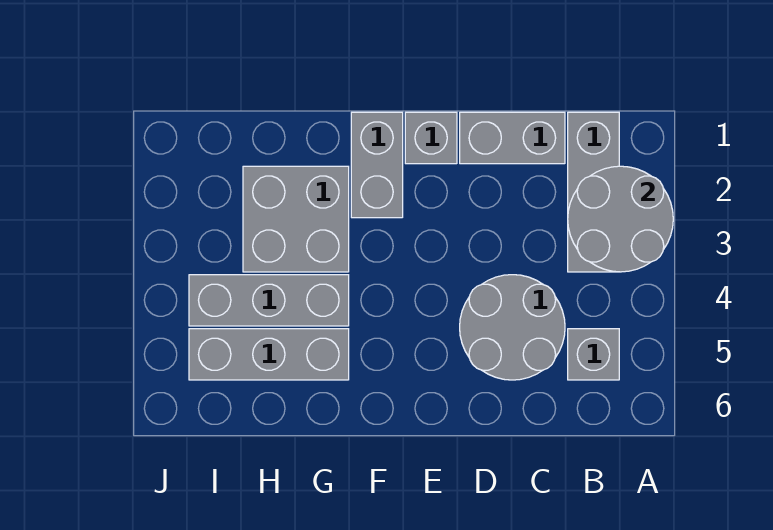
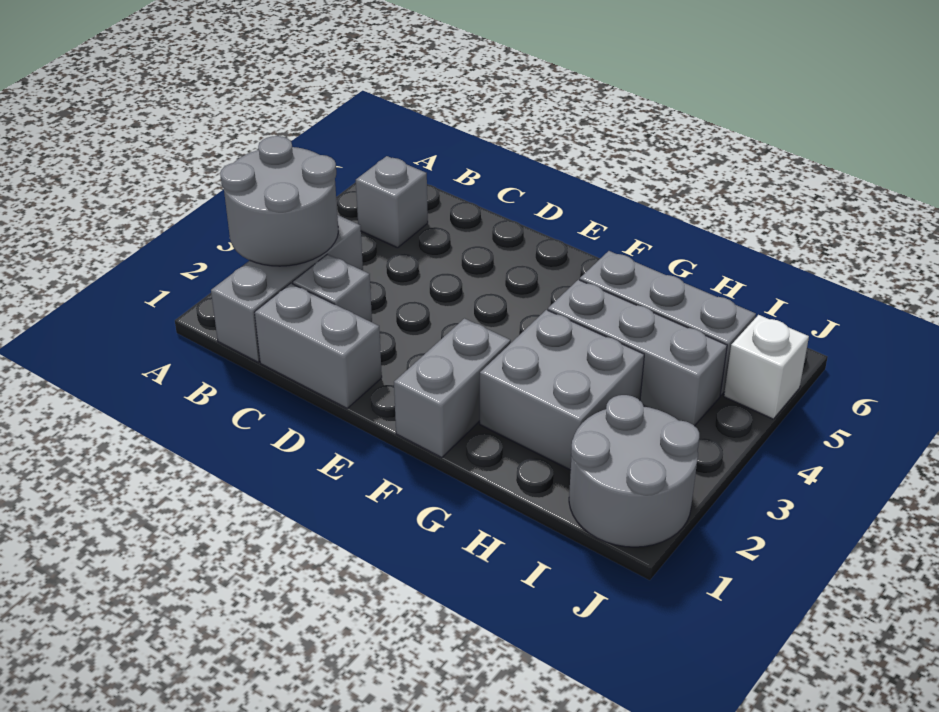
grey round brick C4:D5 level 1 -> grey round brick I1:J2 level 1
grey brick E1 level 1 -> grey brick C2 level 1
none -> white brick J5 level 1

